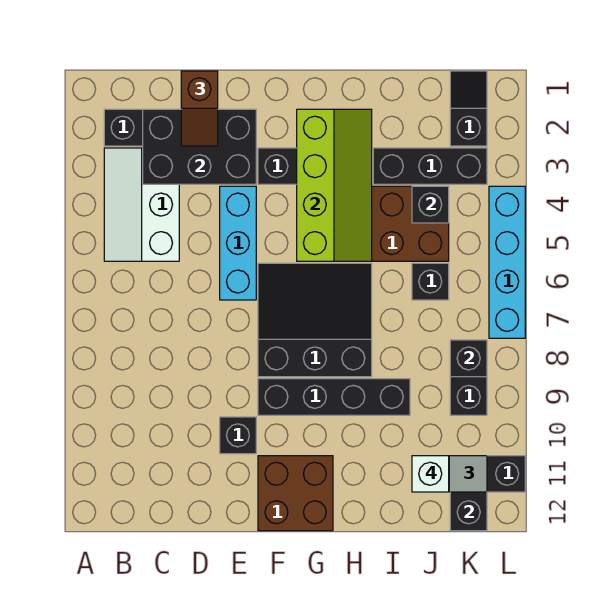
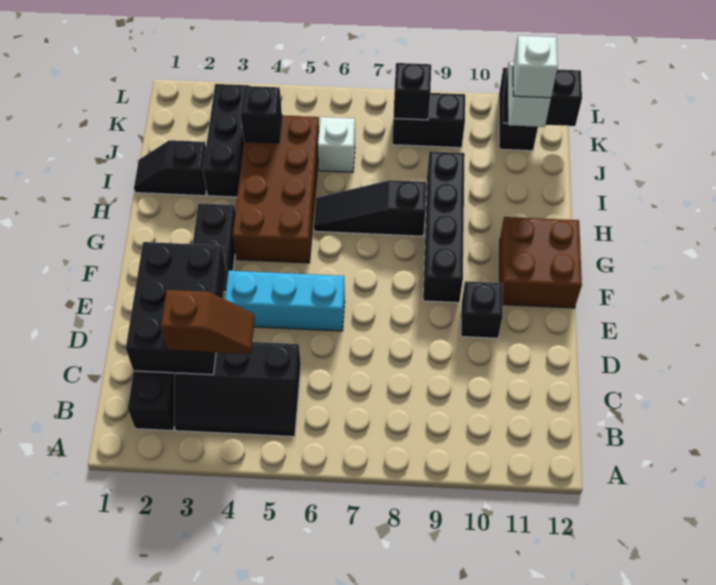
white slope B3:C5 level 1 top C -> black slope B3:C5 level 1 top C
brown slope D1:D2 level 3 top 1 -> brown slope C3:C4 level 3 top 3
black slope F6:H8 level 1 top 8 -> black slope H6:H8 level 1 top 8
lime slope G2:H5 level 2 top G -> none
black brick J6 level 1 -> white brick J6 level 1
black slope K1:K2 level 1 top 2 -> black slope I1:I2 level 1 top 2
cyan brick L4:L7 level 1 -> none

